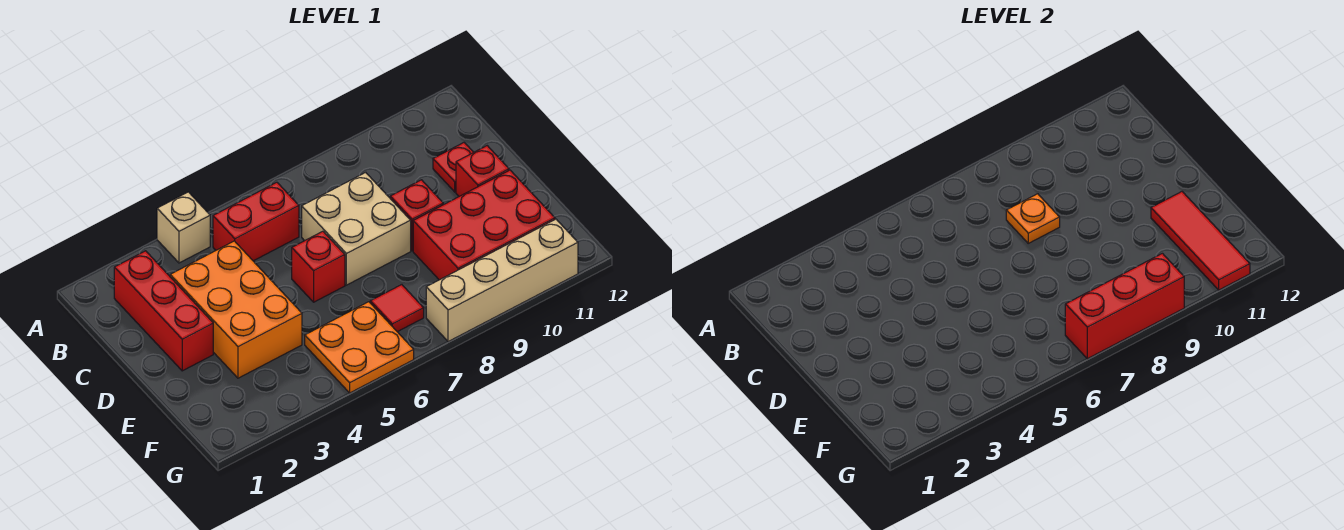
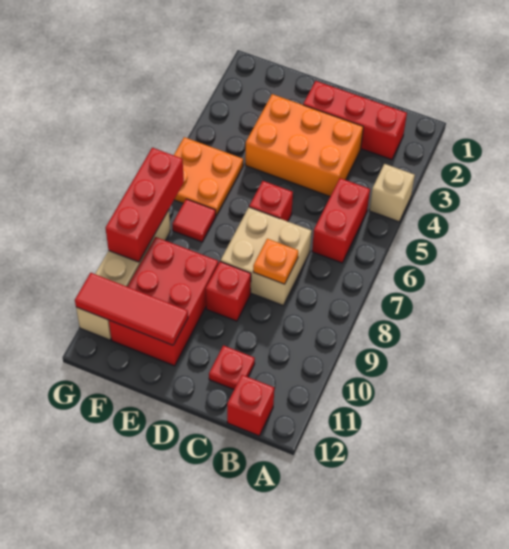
red brick D11 level 1 -> red brick B12 level 1

